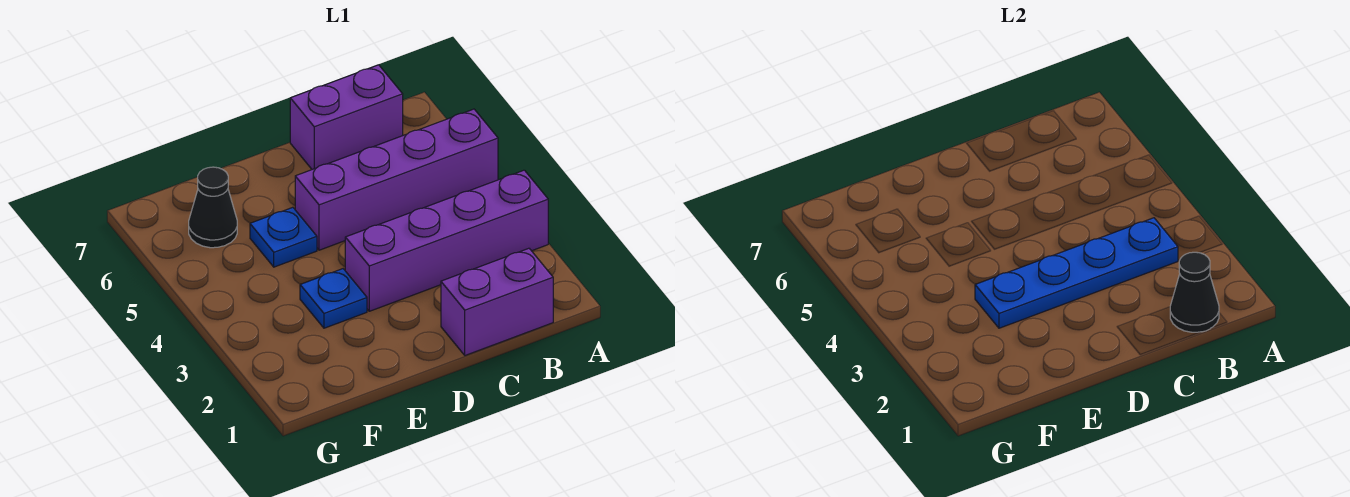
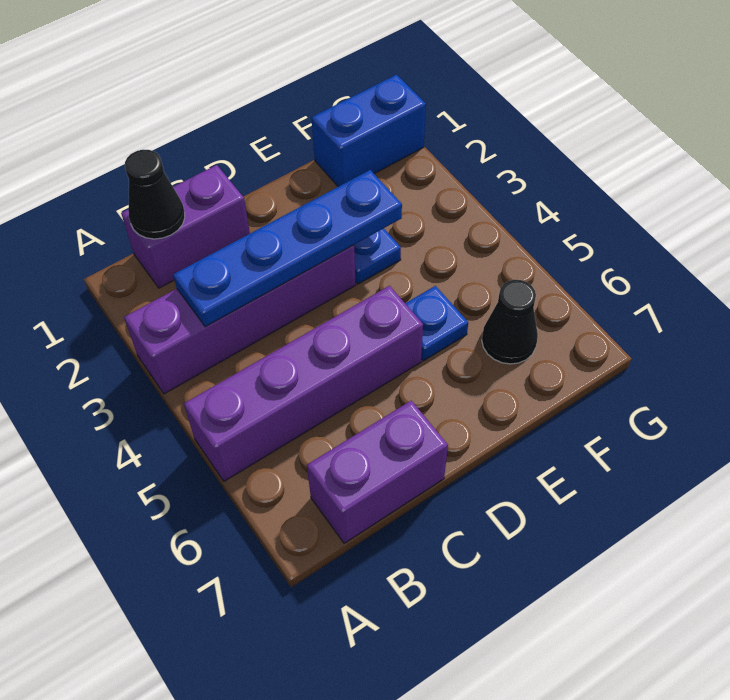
none -> blue brick F1:G1 level 1

